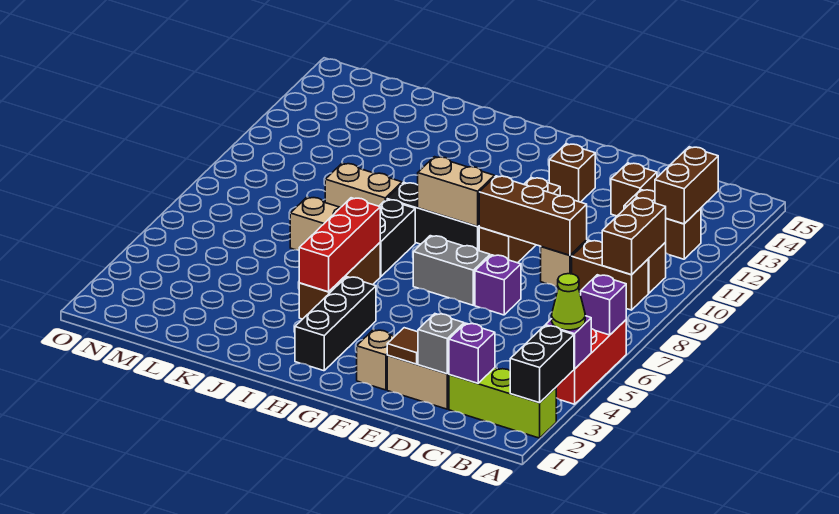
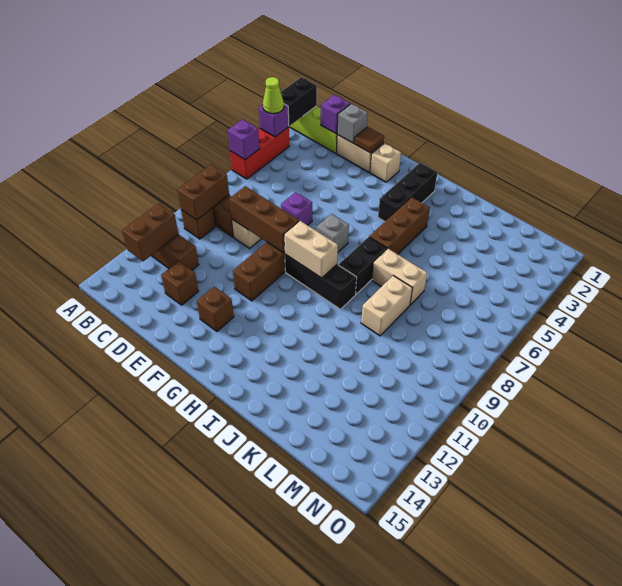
grey brick F7:G7 level 1 -> grey brick G7 level 1
red brick I4:I6 level 2 -> none
tan brick J9:K9 level 1 -> tan brick K8:K9 level 1

